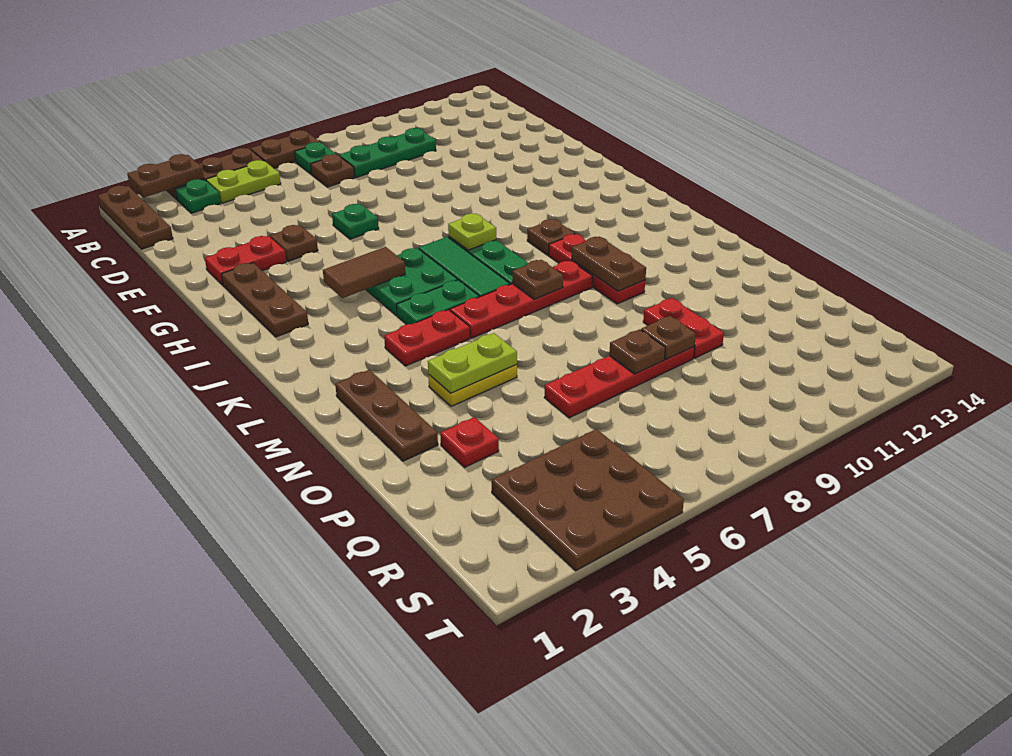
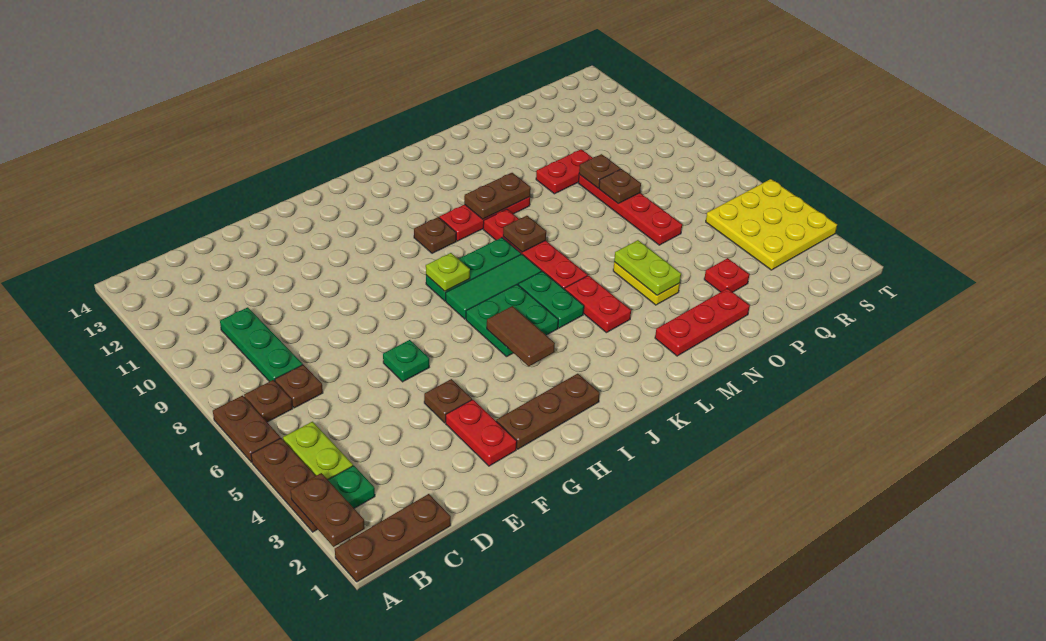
green plate B7 level 1 -> brown plate B7 level 1
brown plate M2:O2 level 1 -> red plate M2:O2 level 1
brown plate R3:T5 level 1 -> yellow plate R3:T5 level 1

